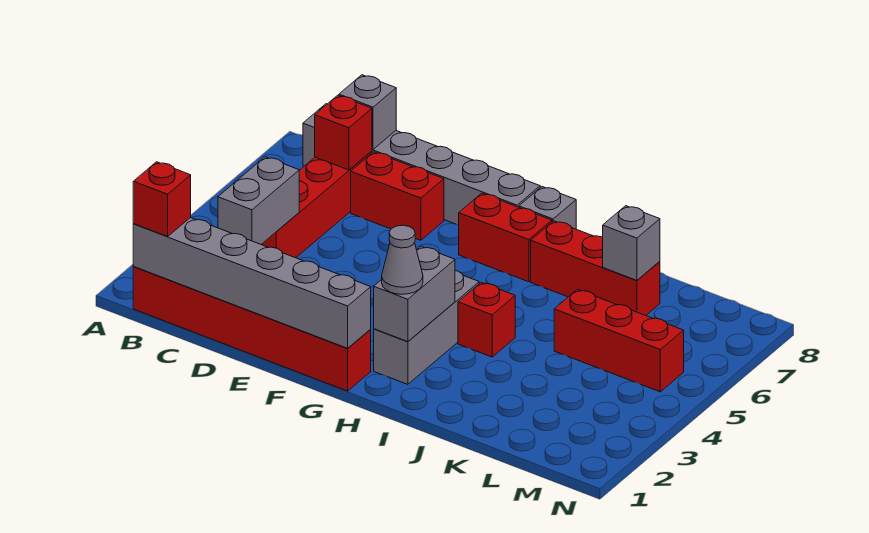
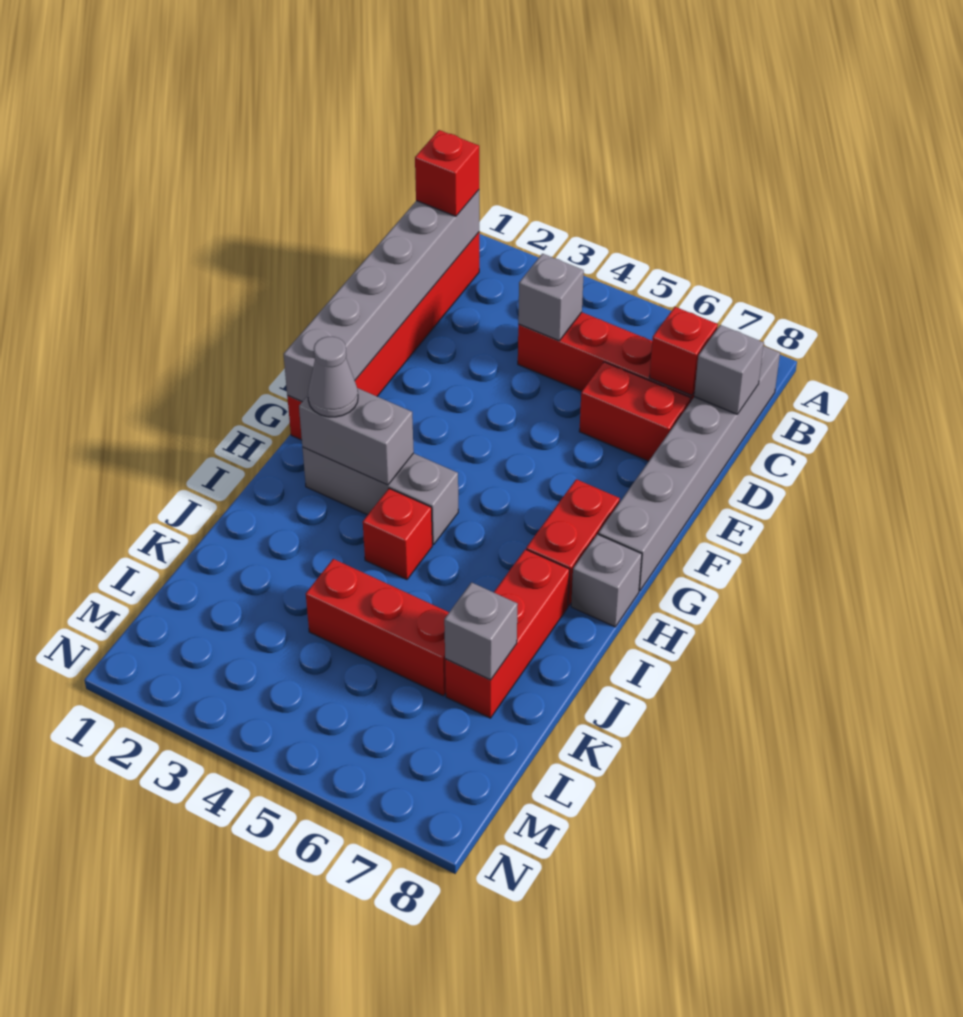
grey brick C3:C4 level 2 -> grey brick C4 level 2
red brick D7:E7 level 1 -> red brick D6:D7 level 1
red brick K5:M5 level 1 -> red brick K4:K6 level 1

